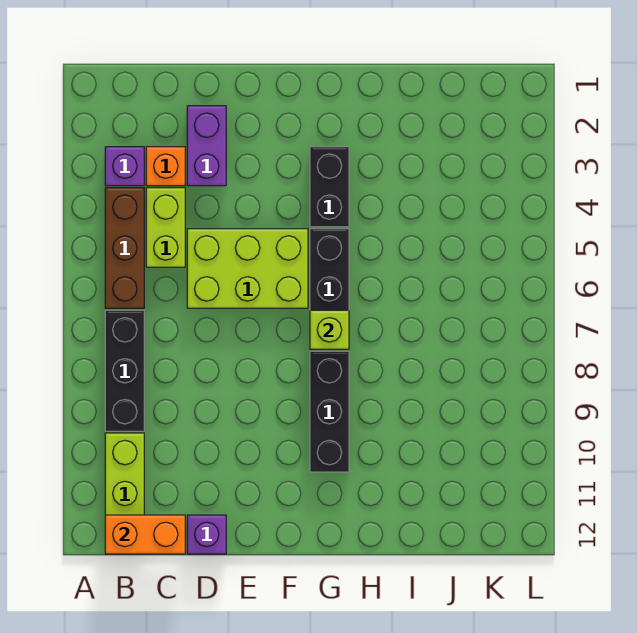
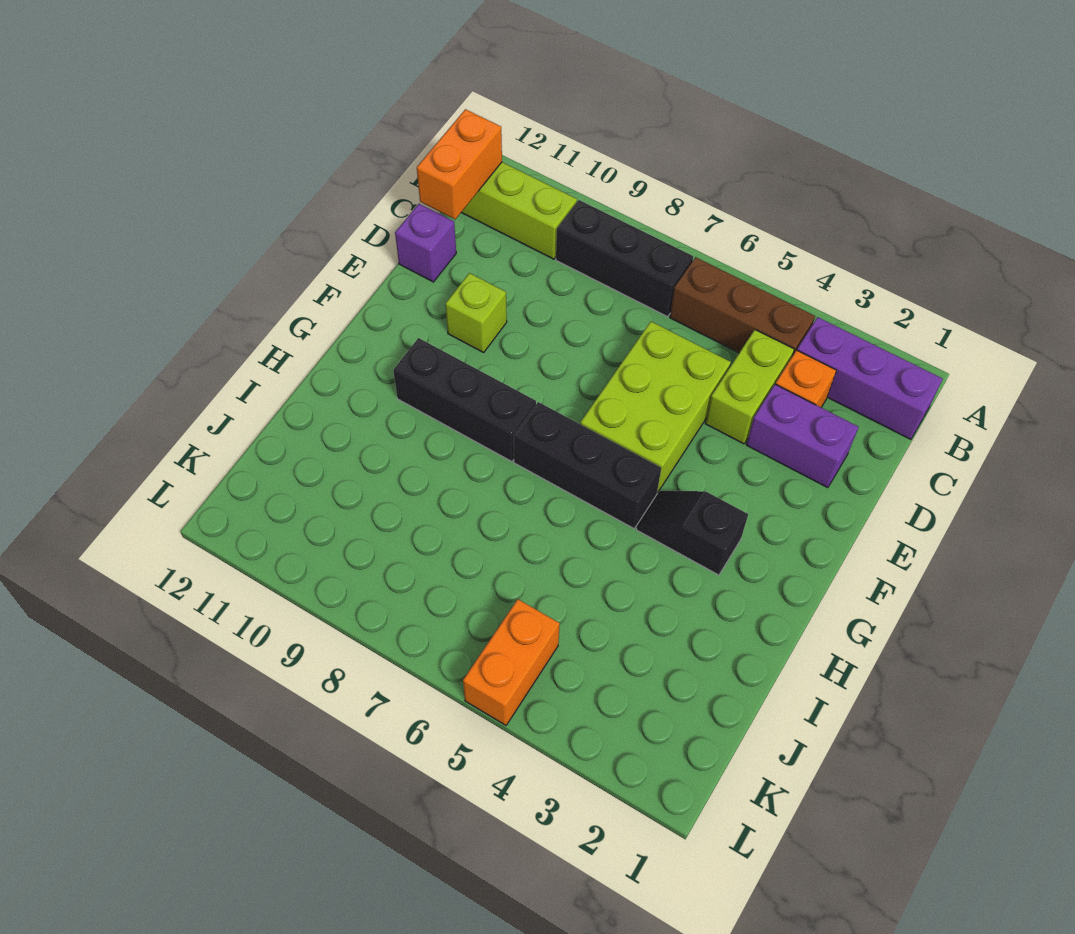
purple brick B3 level 1 -> purple brick B1:B3 level 1
lime brick C4:C5 level 1 -> lime brick C4:D4 level 1
black brick G3:G4 level 1 -> black slope G3:G4 level 1 top 3
lime brick G7 level 2 -> lime brick E10 level 1
none -> orange brick K5:L5 level 1

